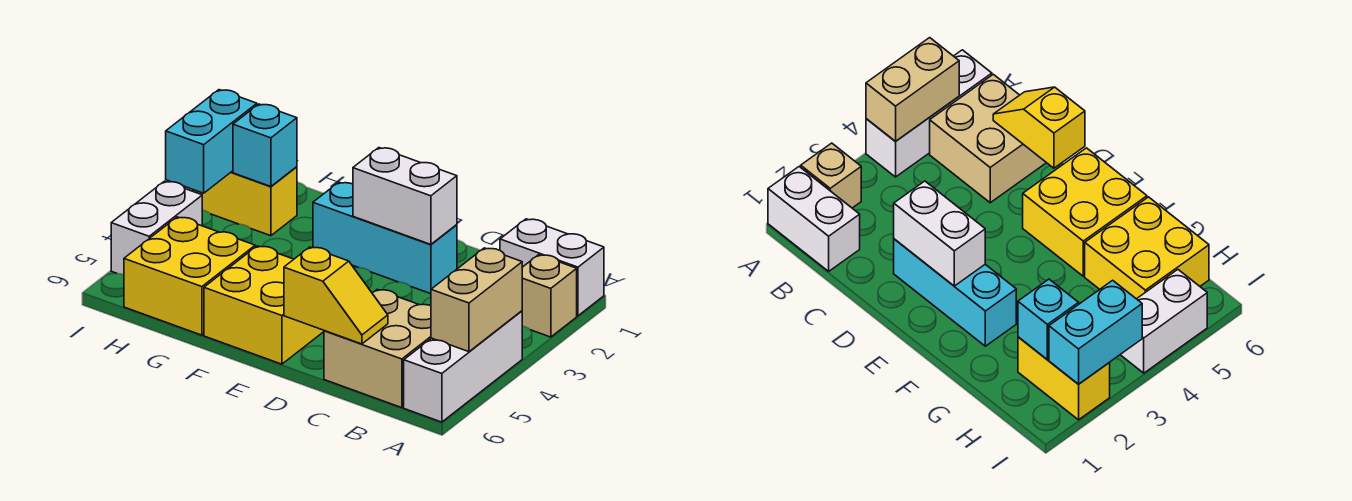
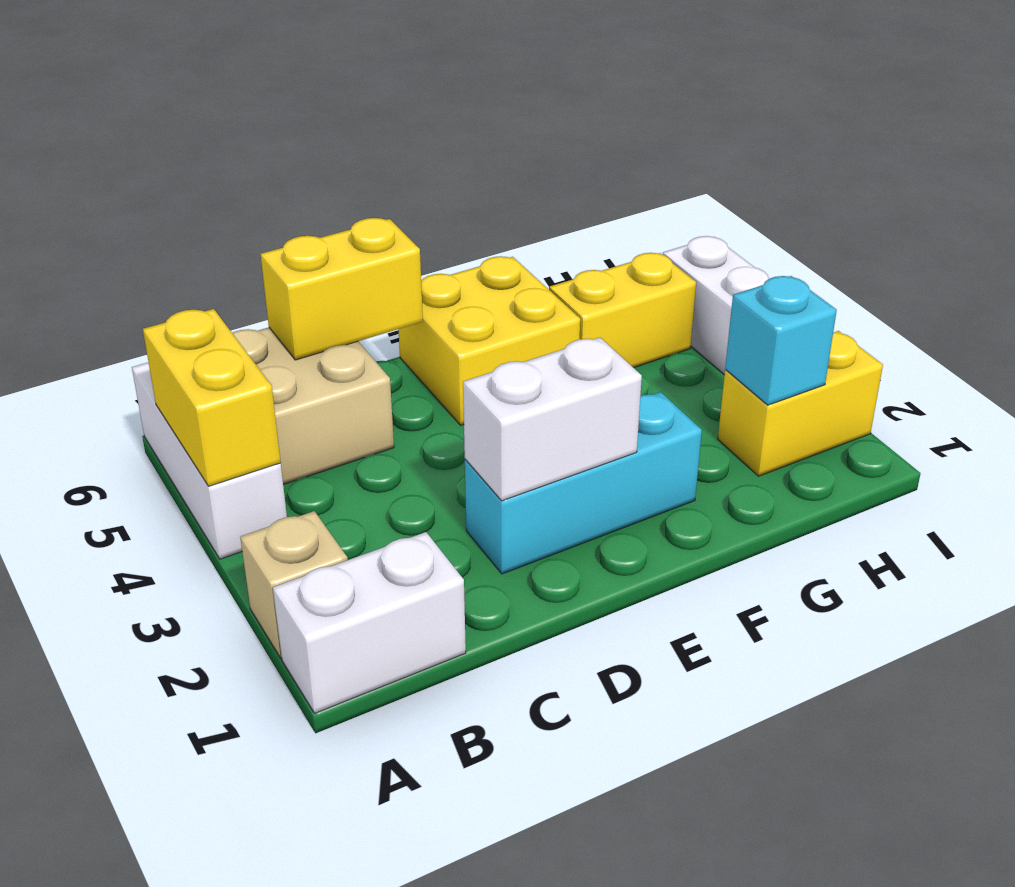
tan brick A4:A5 level 2 -> yellow brick A4:A5 level 2
yellow slope C6:D6 level 2 top D -> yellow brick C6:D6 level 2
yellow brick G5:H6 level 1 -> yellow brick G5:H5 level 1
cyan brick I2:I3 level 2 -> none

